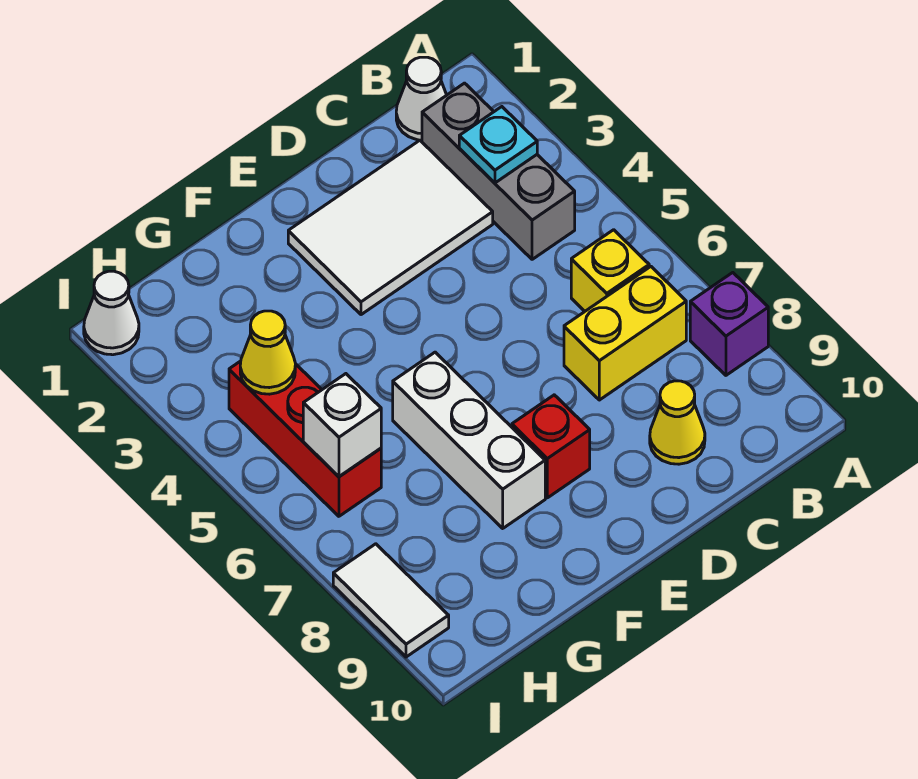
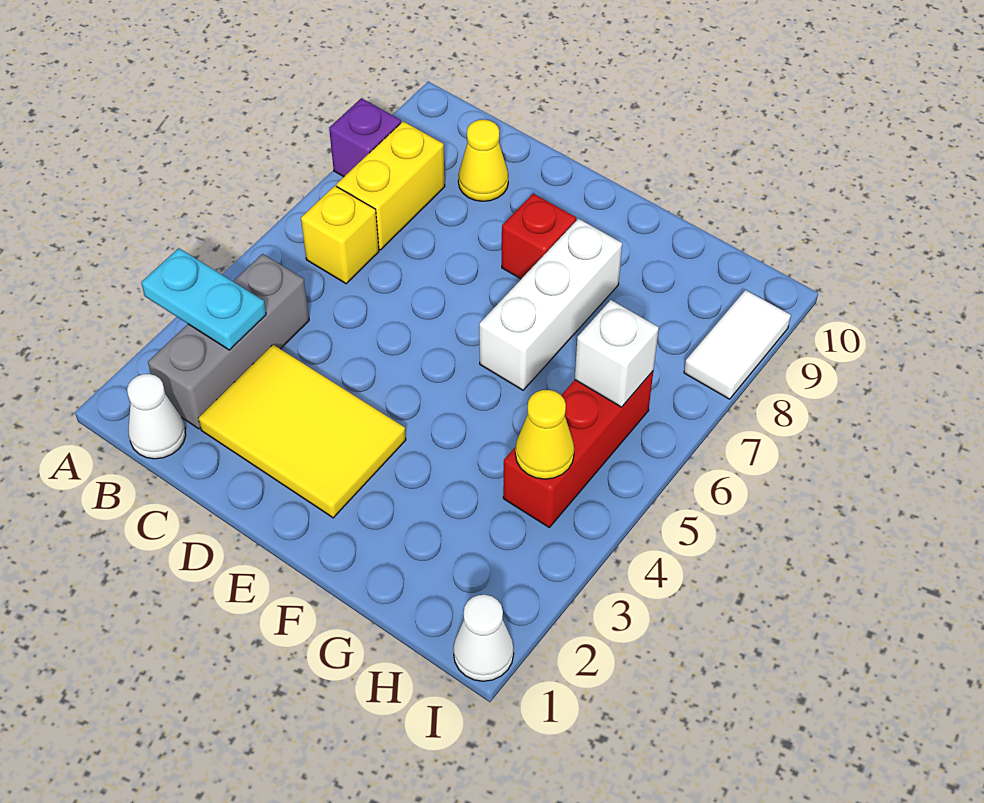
cyan plate B3 level 2 -> cyan plate A3:B3 level 2
yellow brick B7:C7 level 1 -> yellow brick B7:B8 level 1
white tile C2:E3 level 1 -> yellow tile C2:E3 level 1

